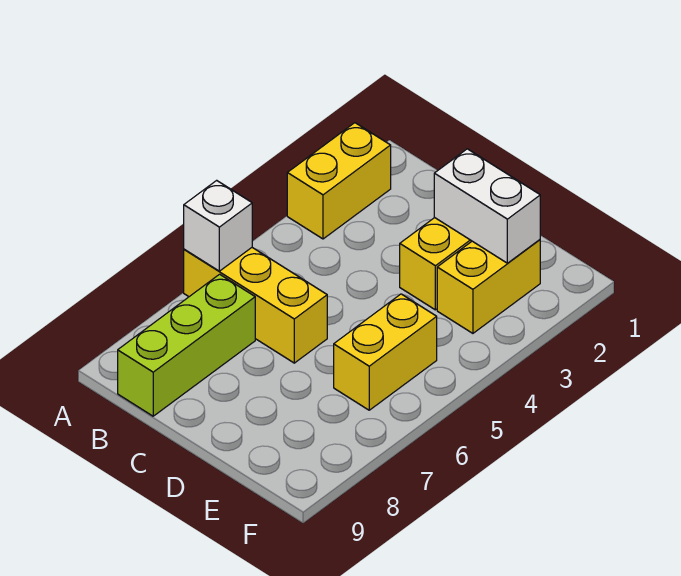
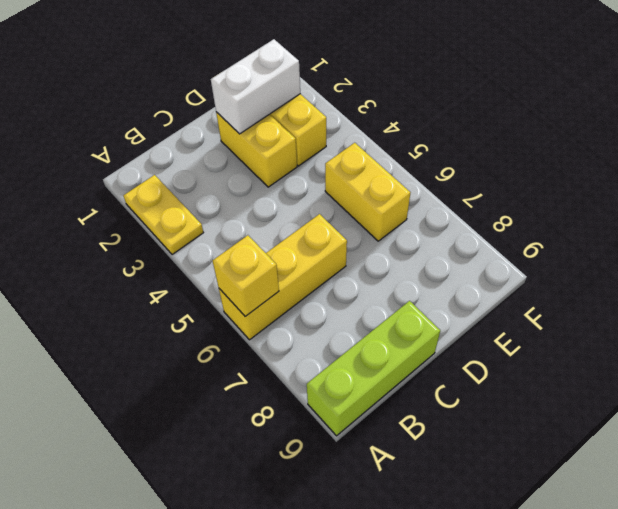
yellow brick A2:A3 level 1 -> yellow plate A2:A3 level 1
white brick A6 level 2 -> yellow brick A6 level 2
lime brick B7:B9 level 1 -> lime brick A9:C9 level 1

